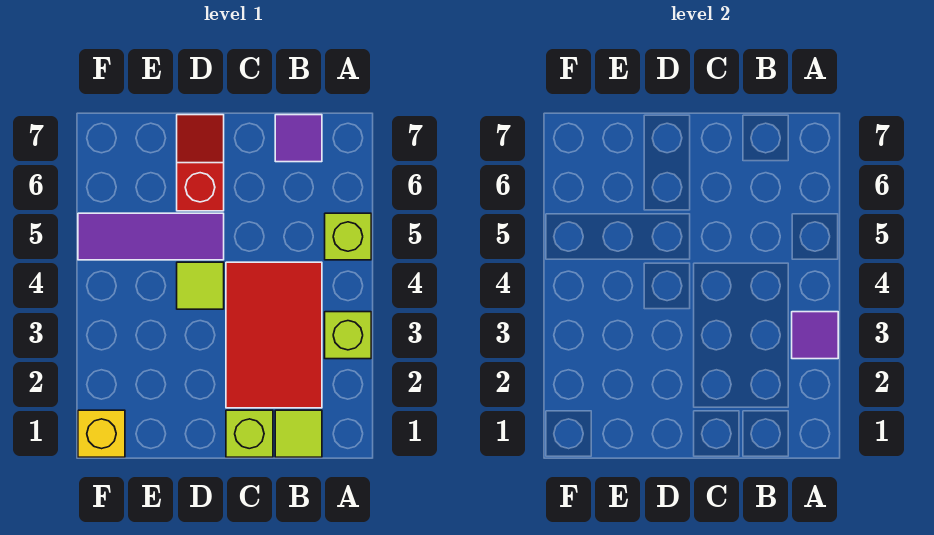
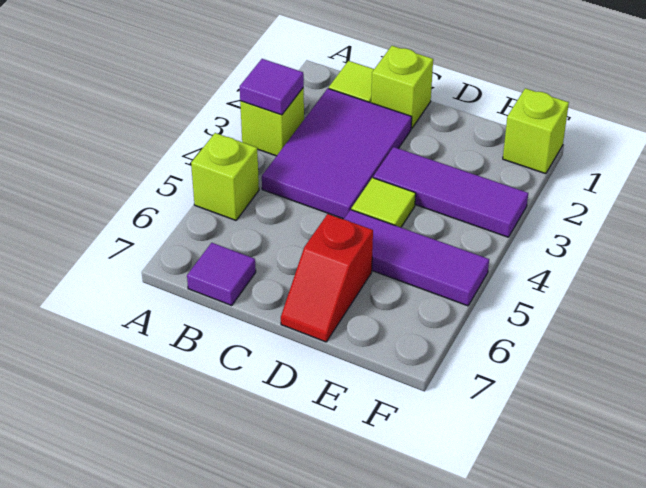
red tile B2:C4 level 1 -> purple tile B2:C4 level 1
none -> purple tile D3:F3 level 1
yellow brick F1 level 1 -> lime brick F1 level 1

